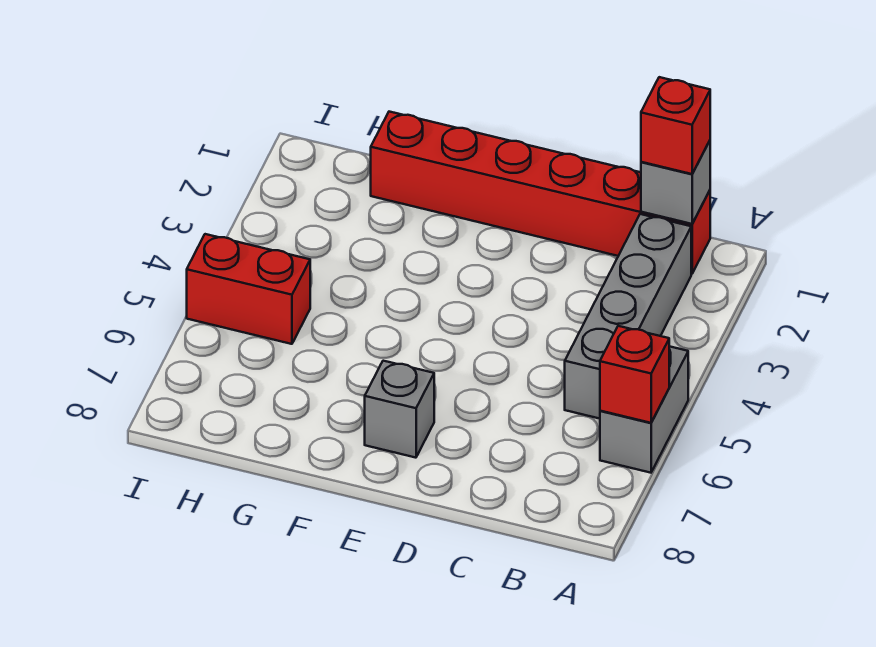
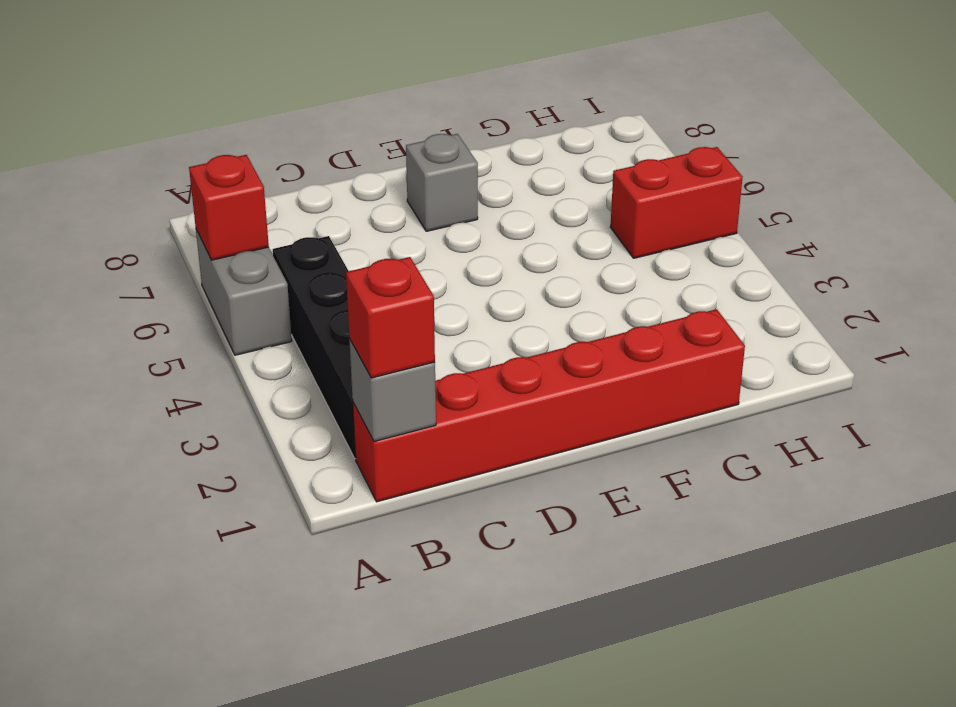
grey brick B2:B5 level 1 -> black brick B2:B5 level 1

